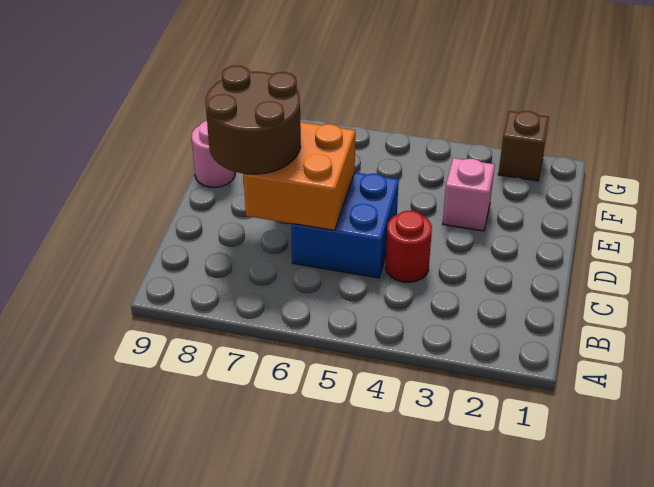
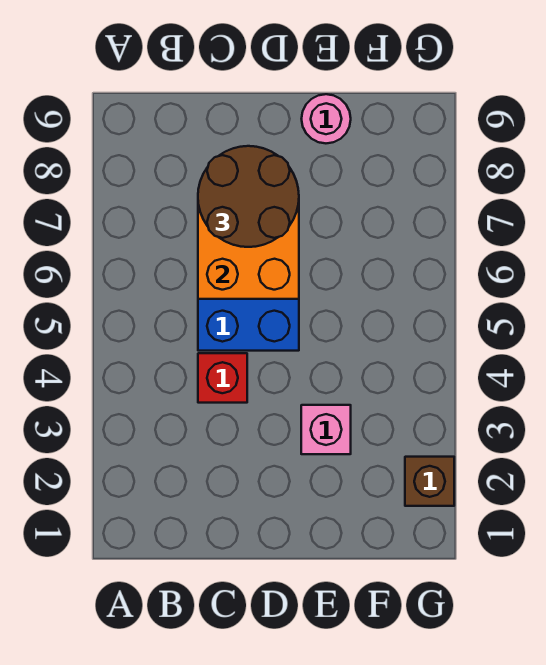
red round brick C4 level 1 -> red brick C4 level 1

